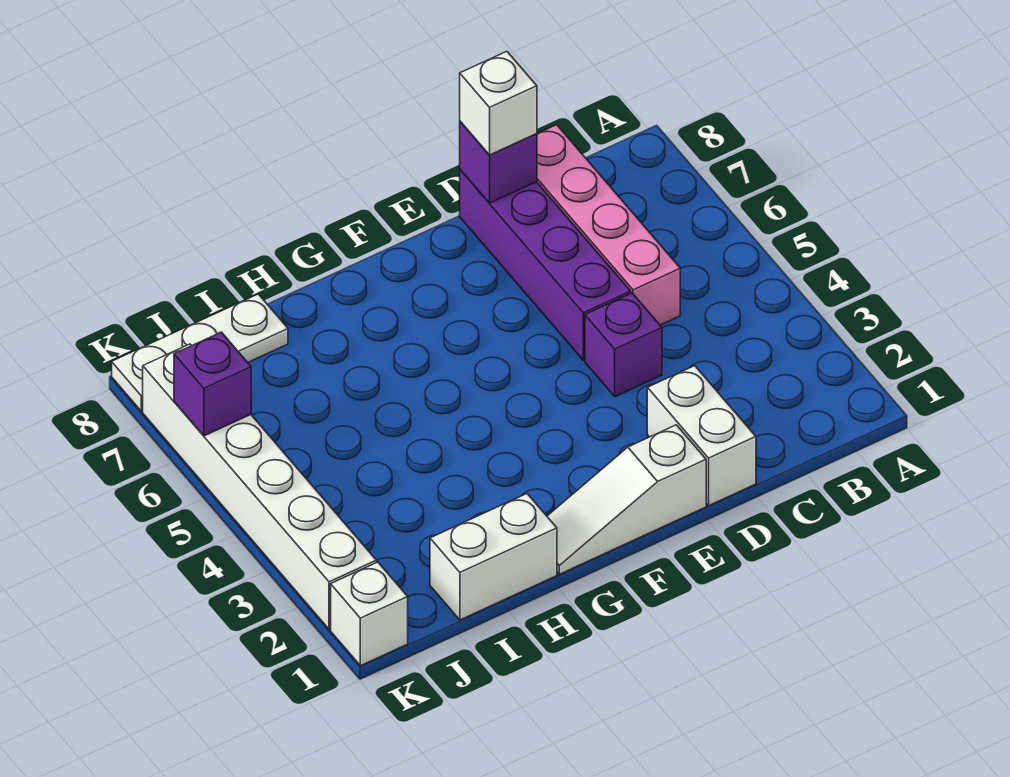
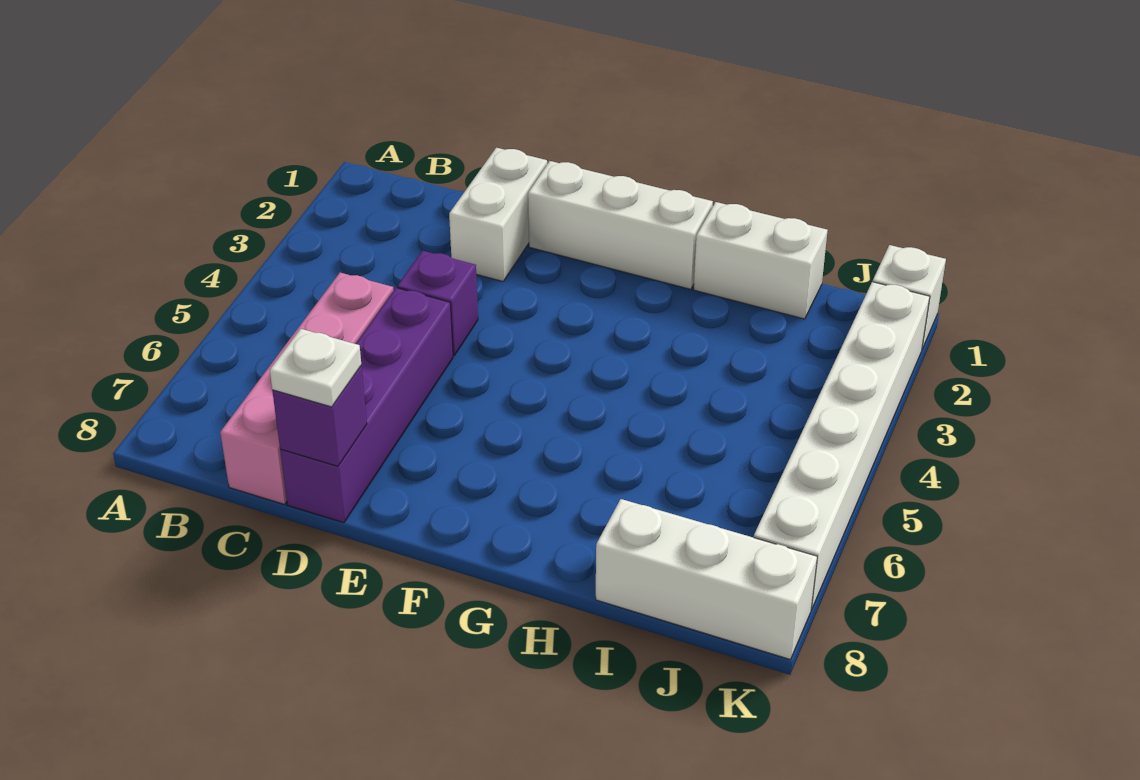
white brick D8 level 3 -> white plate D8 level 3
white slope E1:G1 level 1 top E -> white brick E1:G1 level 1
white plate I8:K8 level 1 -> white brick I8:K8 level 1
purple brick K6 level 2 -> none

